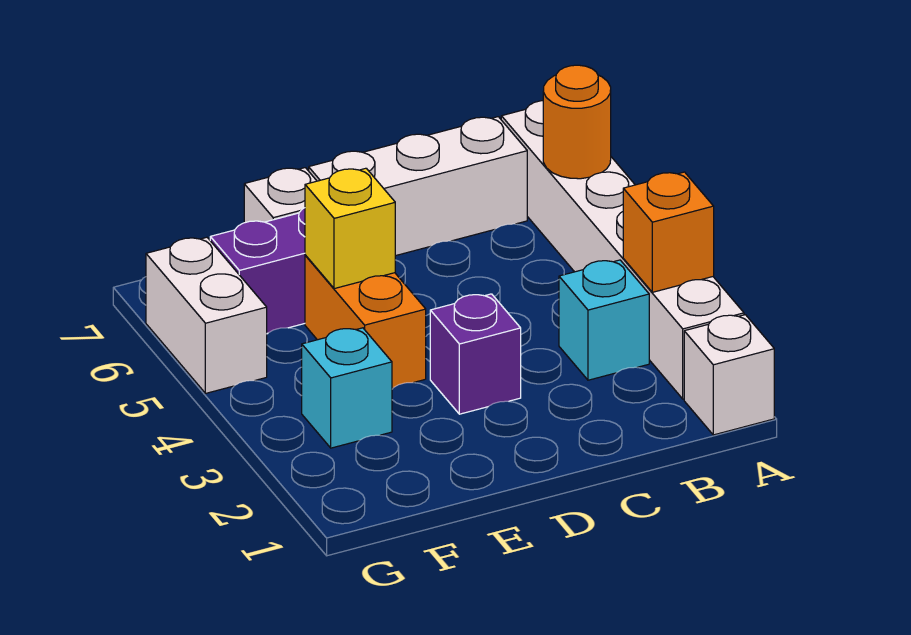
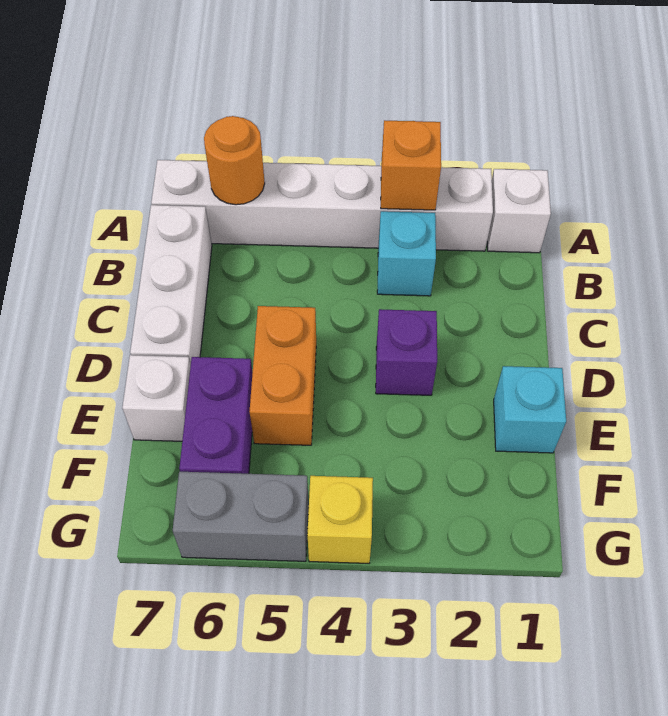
orange brick E4:E5 level 1 -> orange brick D5:E5 level 1
yellow brick E5 level 2 -> yellow brick G4 level 1
cyan brick F3 level 1 -> cyan brick E1 level 1
white brick G5:G6 level 1 -> grey brick G5:G6 level 1

